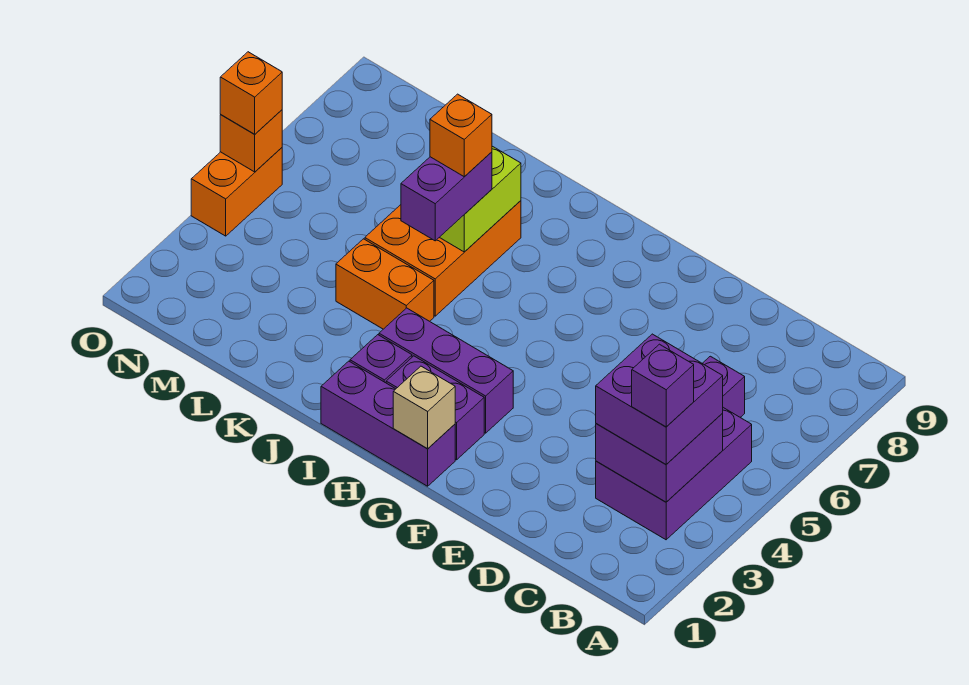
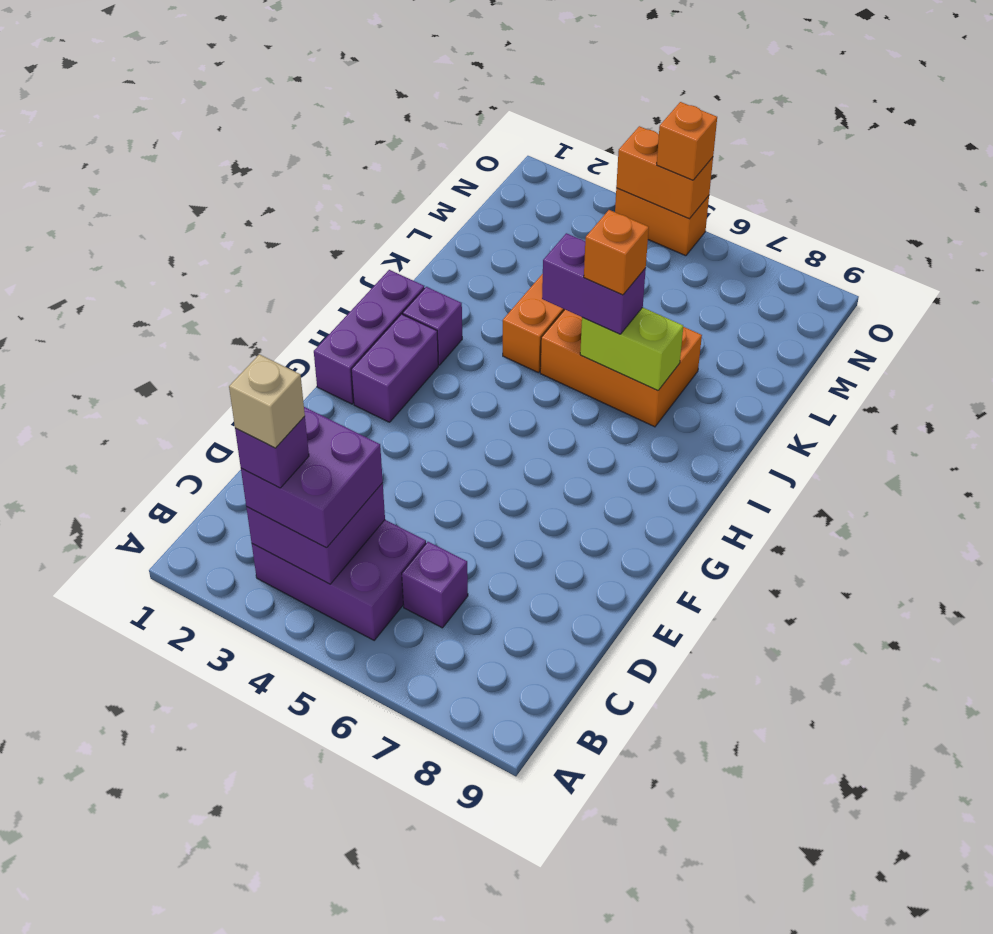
tan brick G1 level 2 -> tan brick B3 level 5
purple brick G3:I3 level 1 -> none
orange brick O5 level 2 -> orange brick O4:O5 level 2

